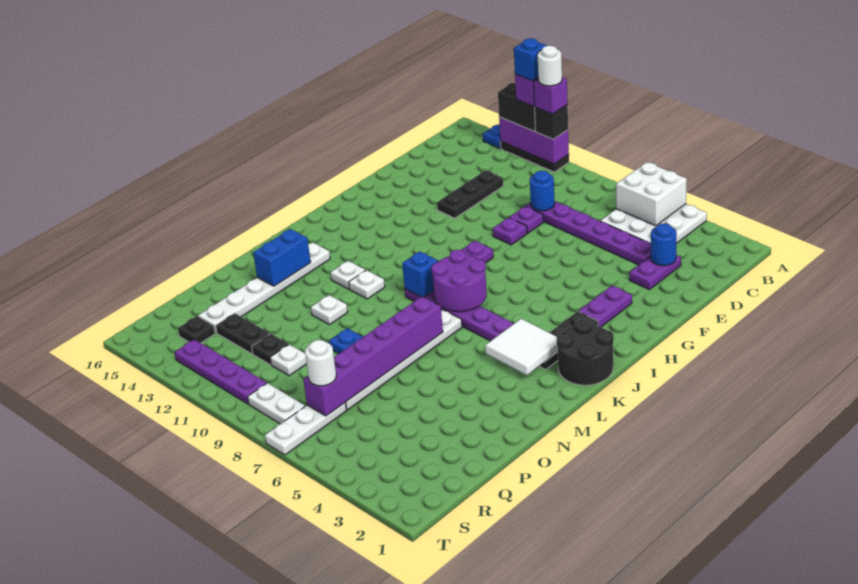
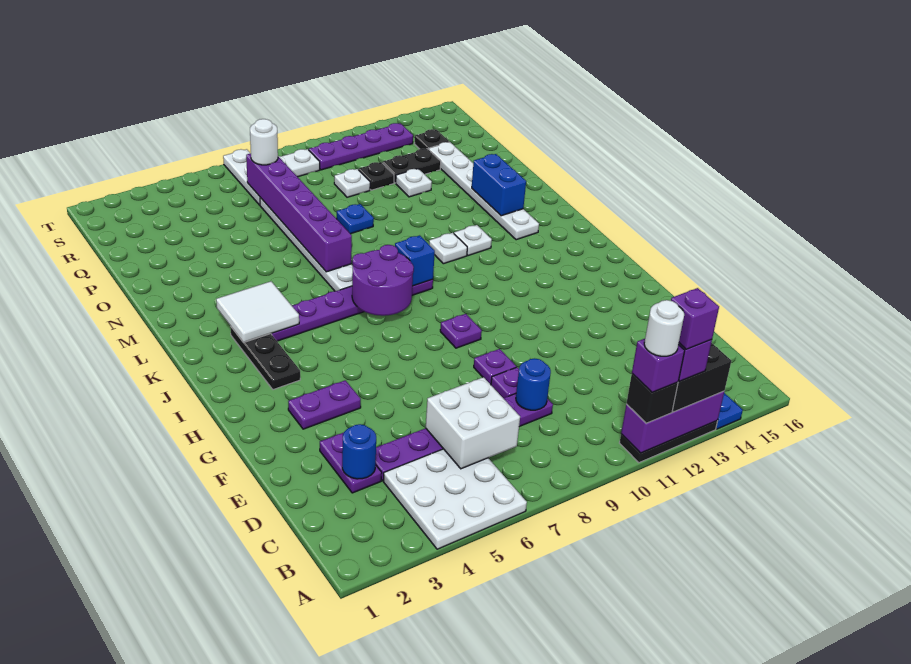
white brick A5:B6 level 2 -> white brick C6:D7 level 2
blue brick A12 level 5 -> purple brick A12 level 5
black plate D12:F12 level 1 -> none
purple plate G3:H3 level 1 -> purple plate G3:G4 level 1
black round brick J1:K2 level 1 -> none
white plate N11 level 1 -> white plate P12 level 1

